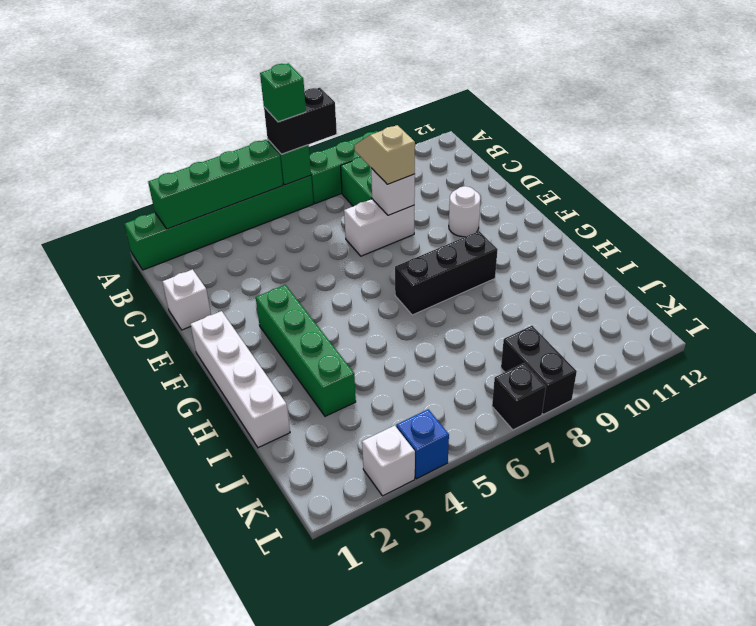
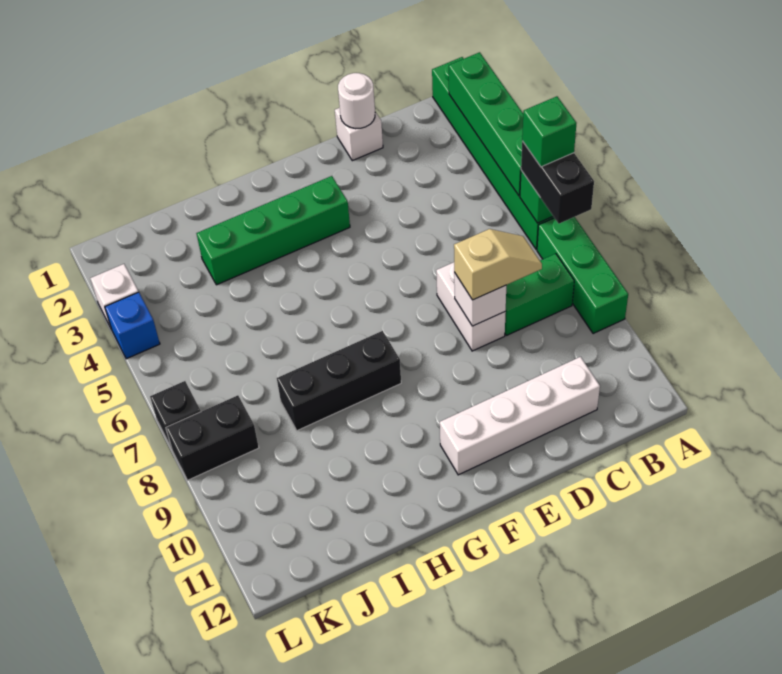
white round brick E10 level 1 -> white round brick D1 level 2
white brick F1:I1 level 1 -> white brick C11:F11 level 1
black brick G7:G9 level 1 -> black brick G8:I8 level 1

